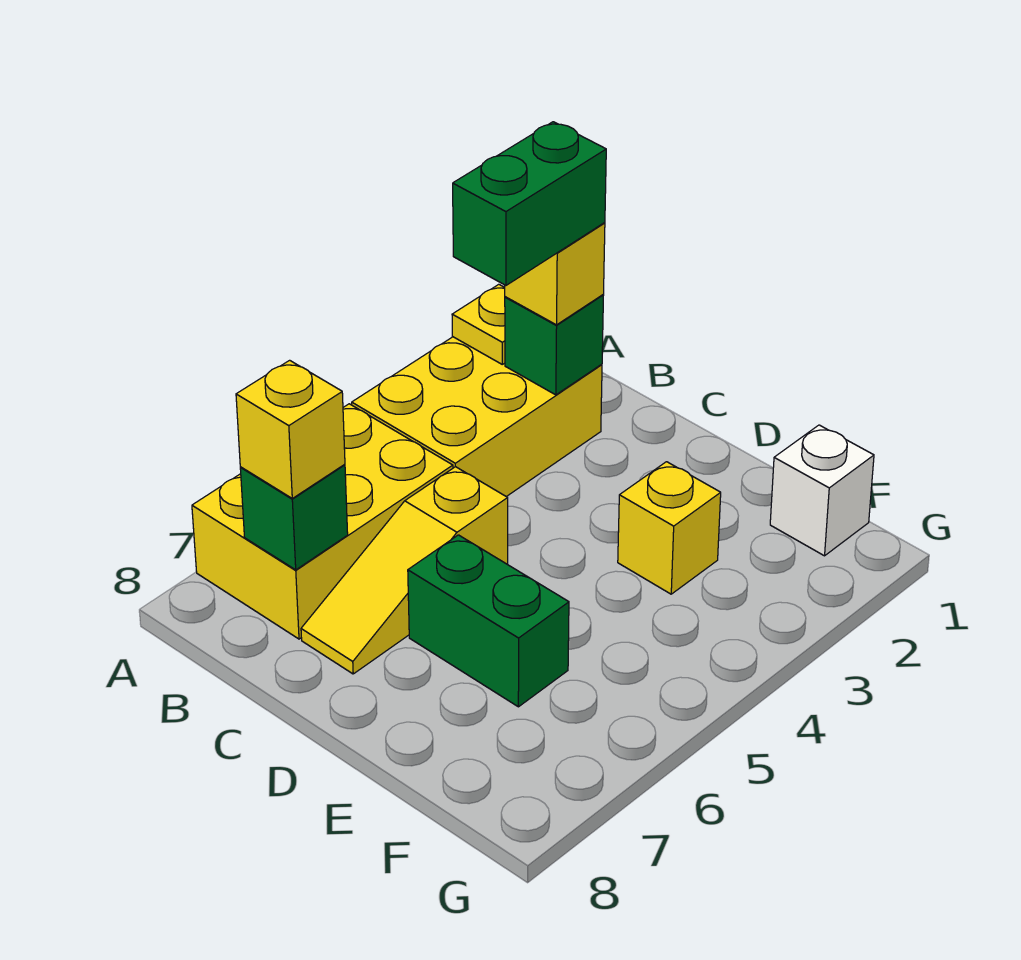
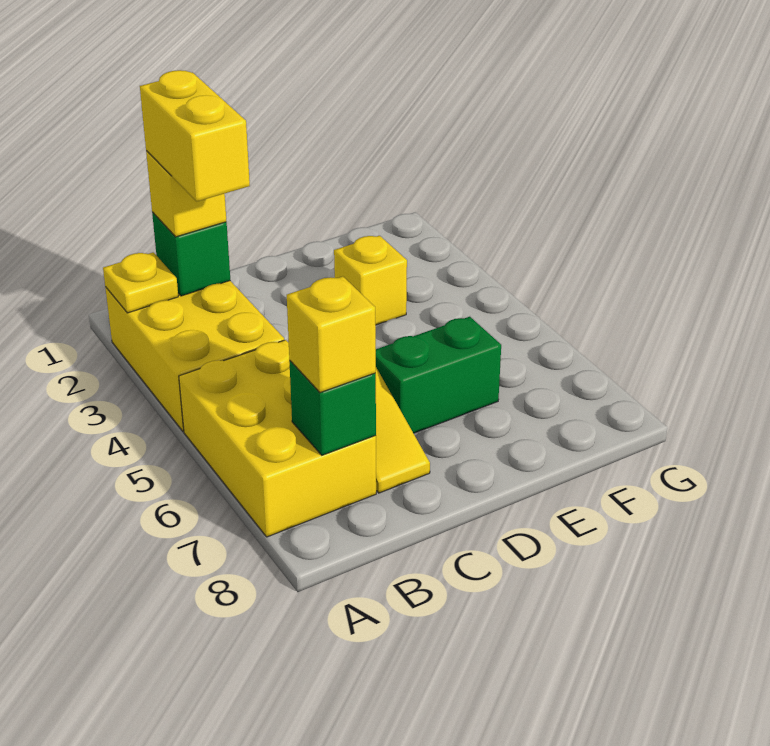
green brick B2:B3 level 4 -> yellow brick B2:B3 level 4
white brick F1 level 1 -> none

